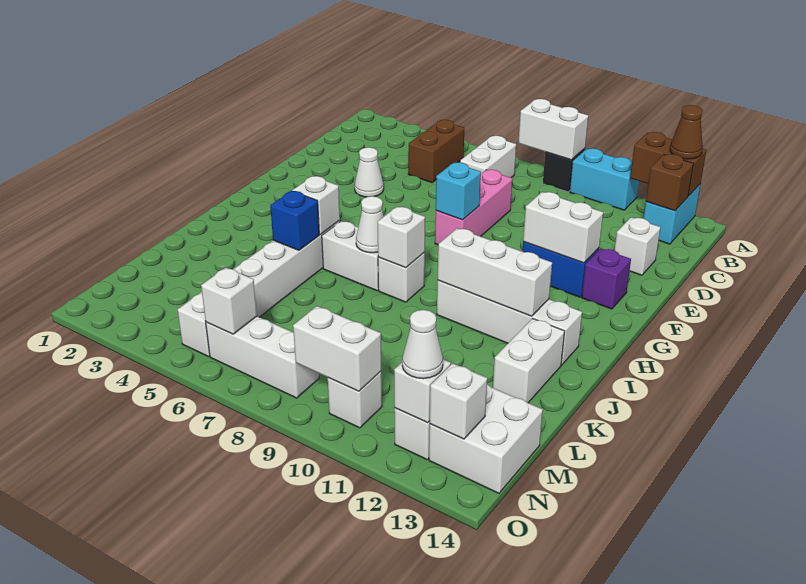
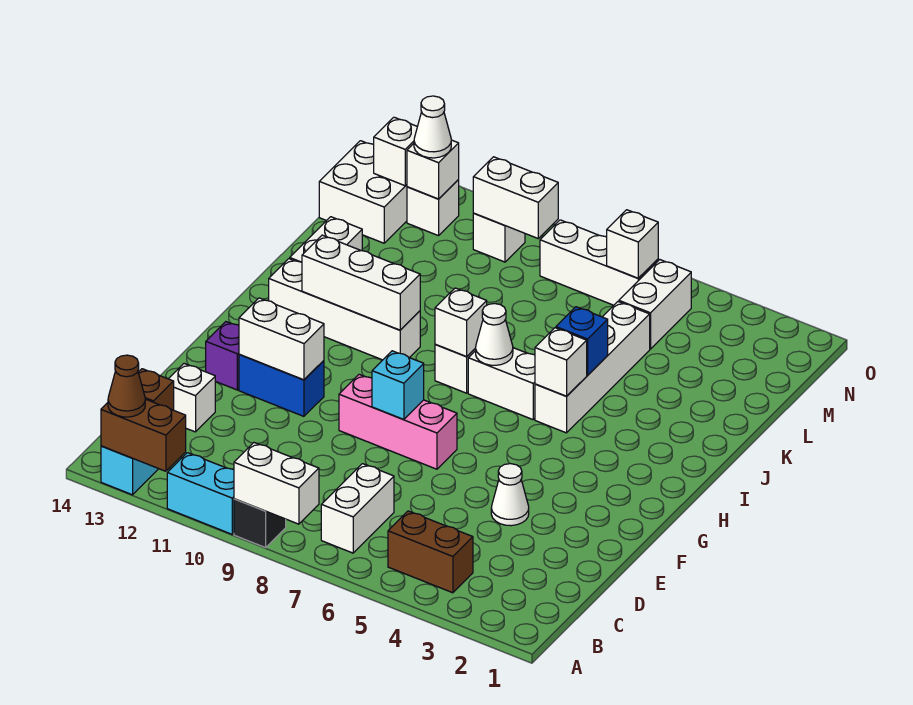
brown brick B5:C5 level 1 -> brown brick B4:B5 level 1
pink brick D8:F8 level 1 -> pink brick F7:F9 level 1

